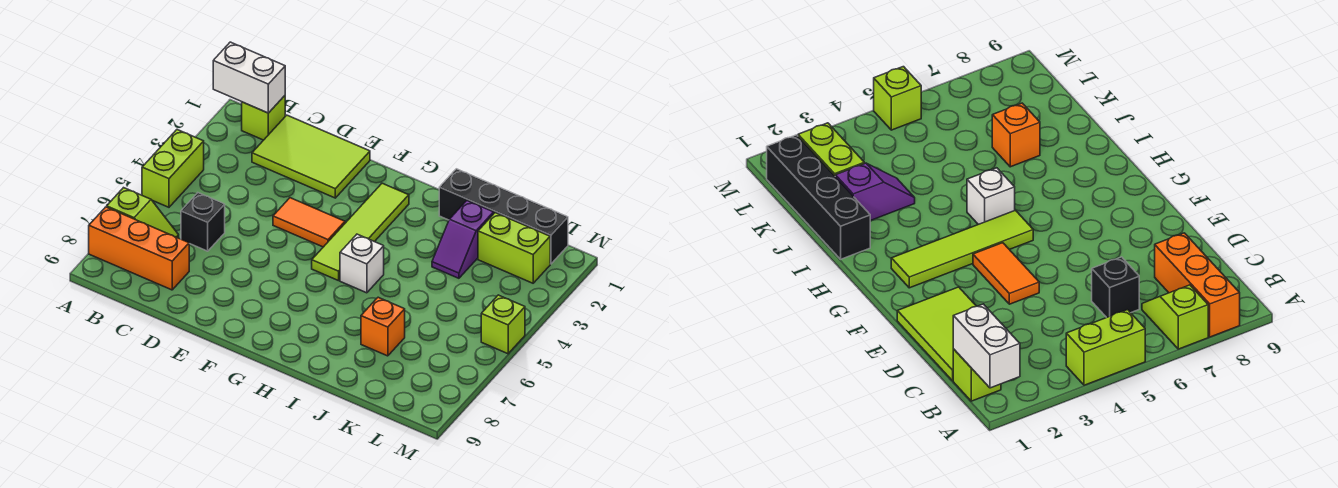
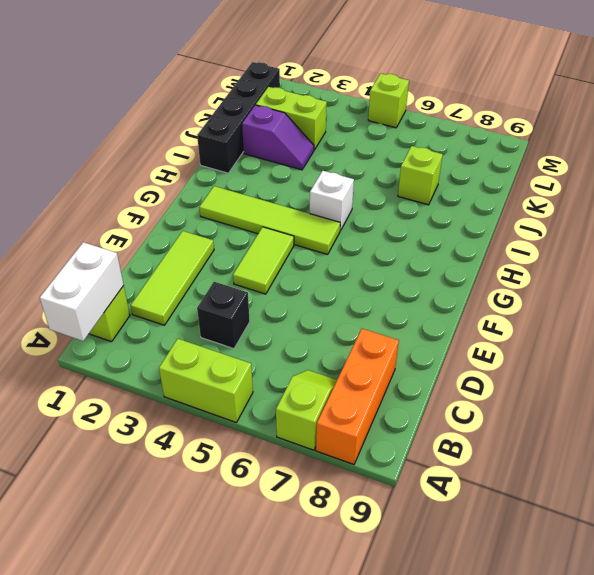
lime tile C1:E2 level 1 -> lime tile C2:E2 level 1
black brick C6 level 1 -> black brick C4 level 1
orange tile E4:F4 level 1 -> lime tile E4:F4 level 1
orange brick J7 level 1 -> lime brick J7 level 1
lime brick K2:L2 level 1 -> lime brick K2:K3 level 1

